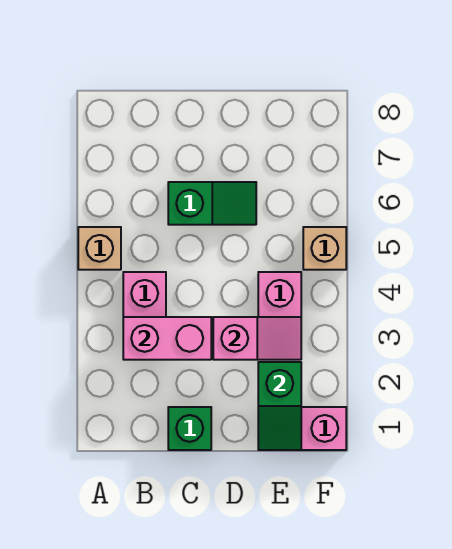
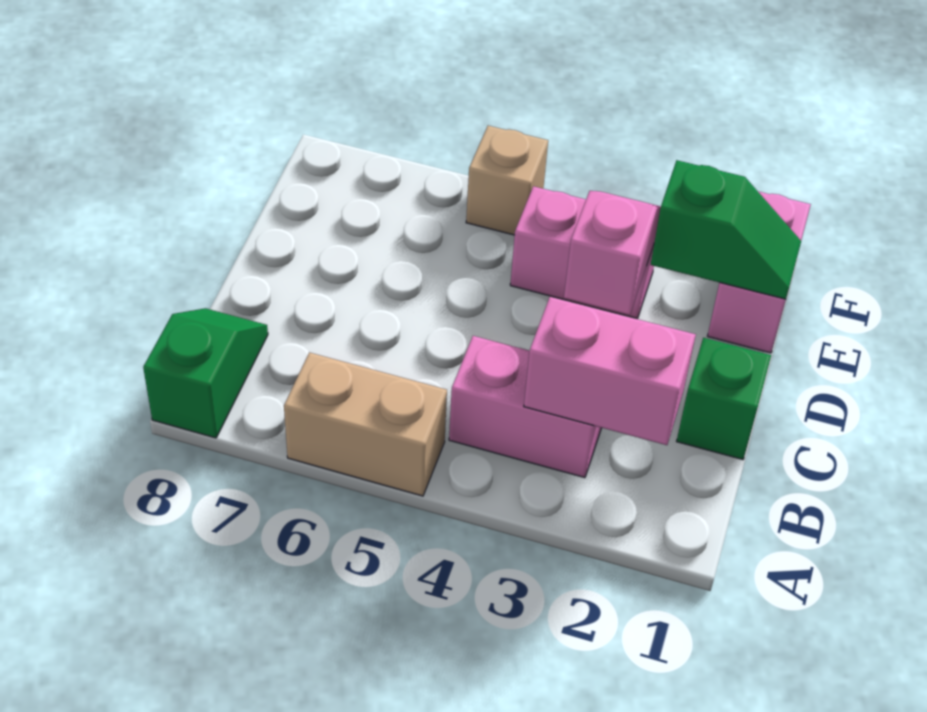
tan brick A5 level 1 -> tan brick A5:A6 level 1
pink brick B3:C3 level 2 -> pink brick B2:B3 level 2
green slope C6:D6 level 1 top C -> green slope A8:B8 level 1 top A

